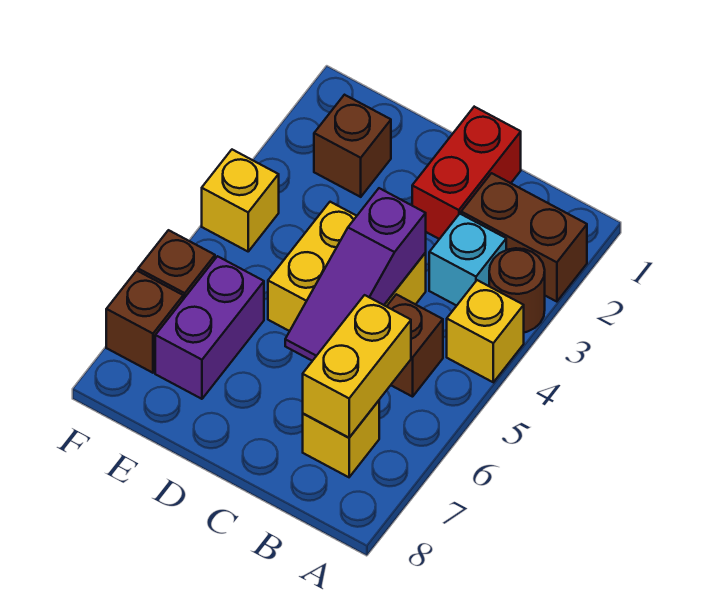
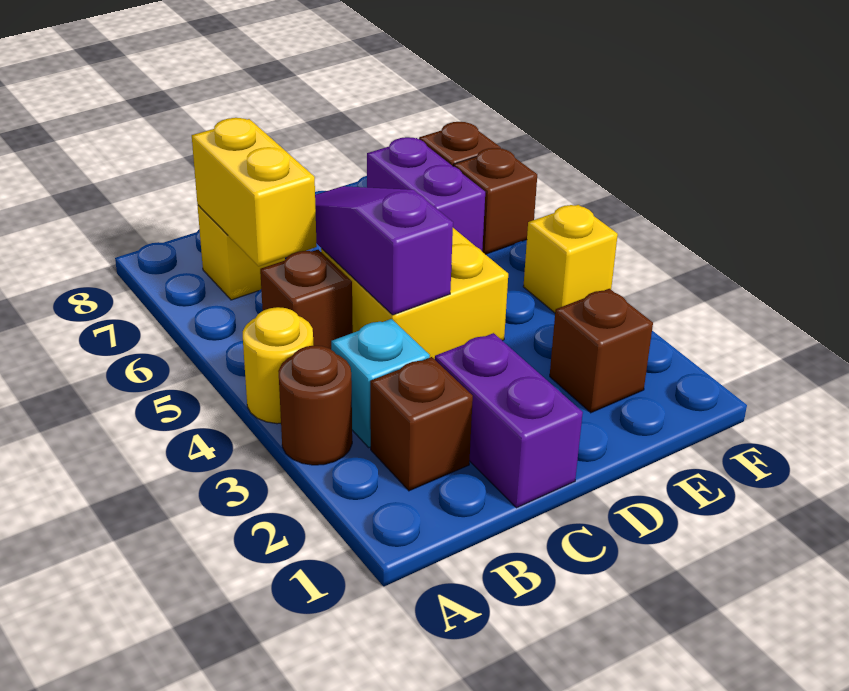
brown brick A2:B2 level 1 -> brown brick B2 level 1
yellow brick A4 level 1 -> yellow round brick A4 level 1
red brick C1:C2 level 1 -> purple brick C1:C2 level 1

